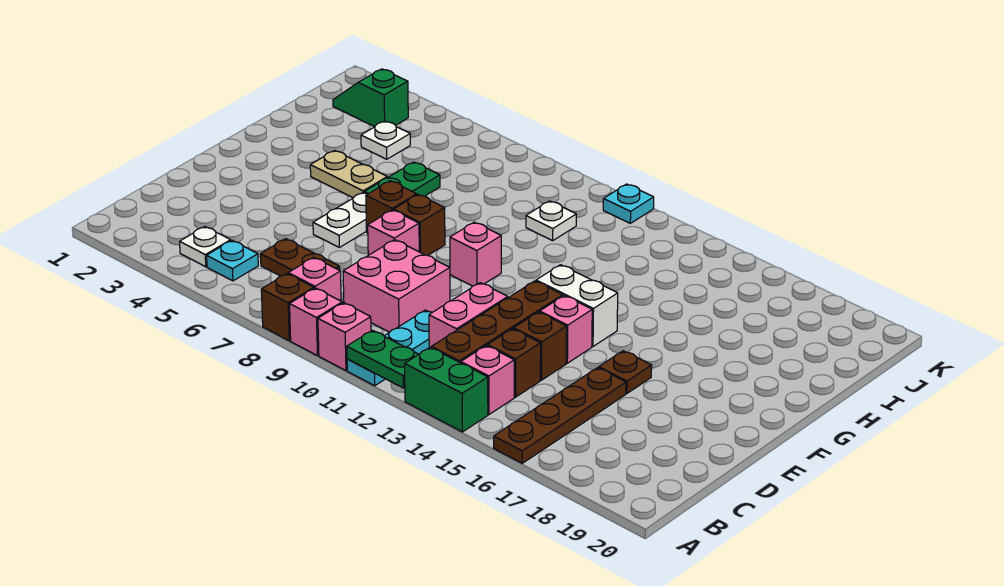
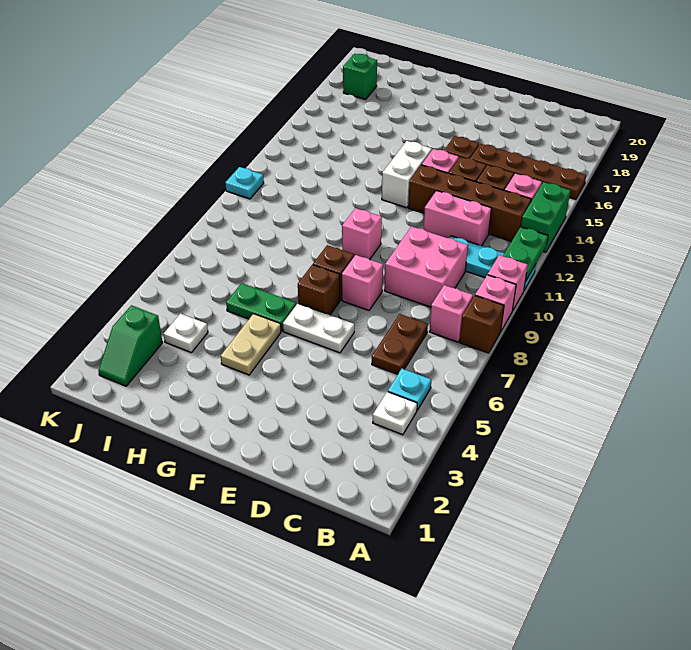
white plate I10 level 1 -> none
none -> green brick J18 level 1

